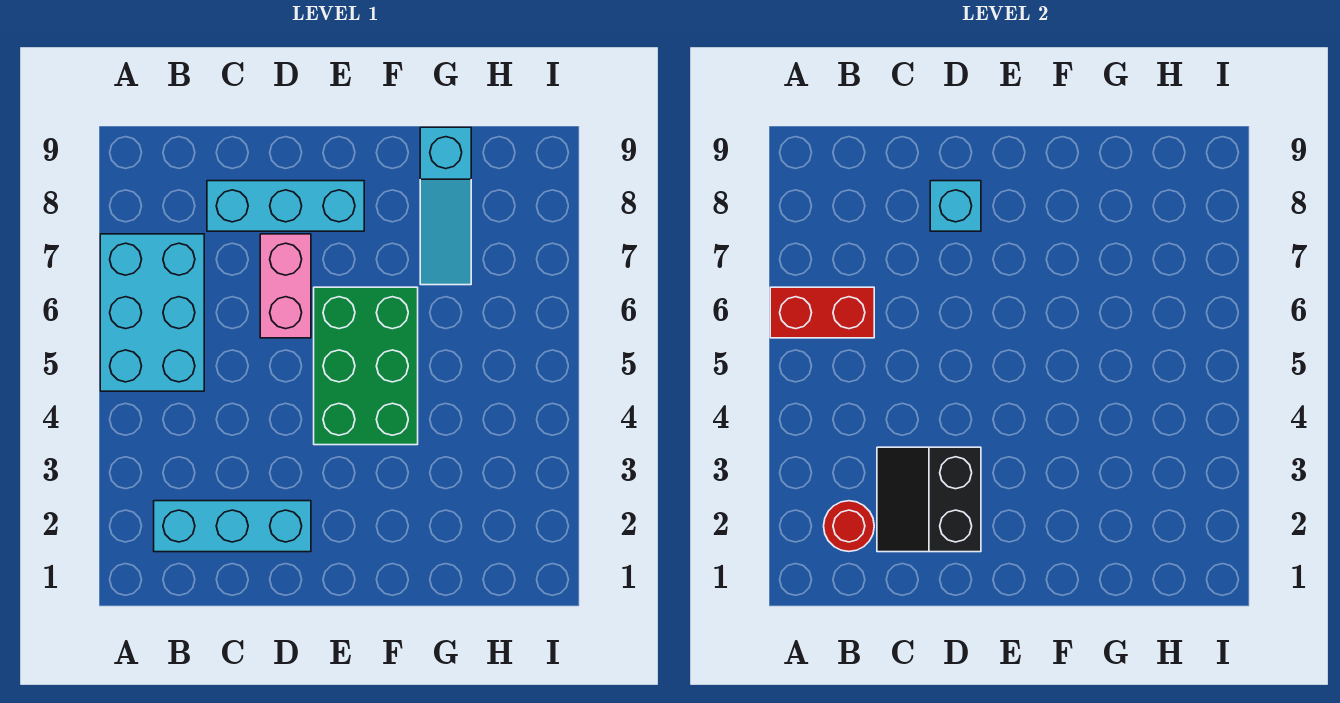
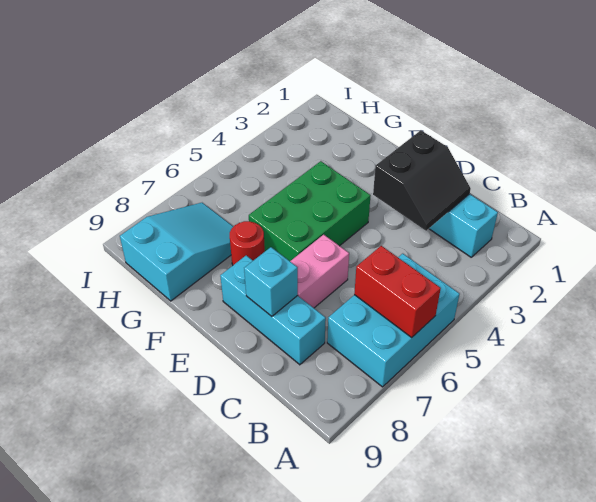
red round brick B2 level 2 -> red round brick F7 level 1
cyan slope G7:G9 level 1 top 9 -> cyan slope G7:H9 level 1 top 9

